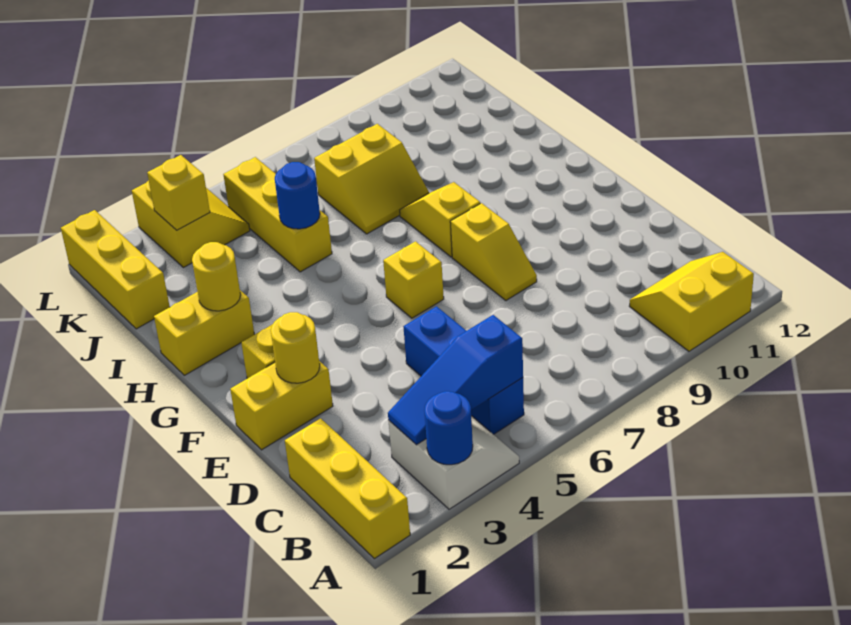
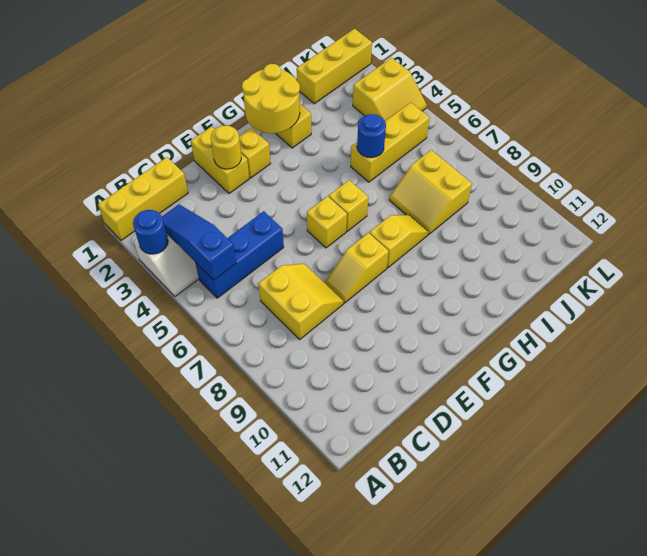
yellow slope A10:B11 level 1 top A -> yellow slope C7:D8 level 1 top C
yellow round brick H2 level 2 -> yellow round brick G1:H2 level 2
yellow brick K3 level 2 -> yellow brick G6 level 1

